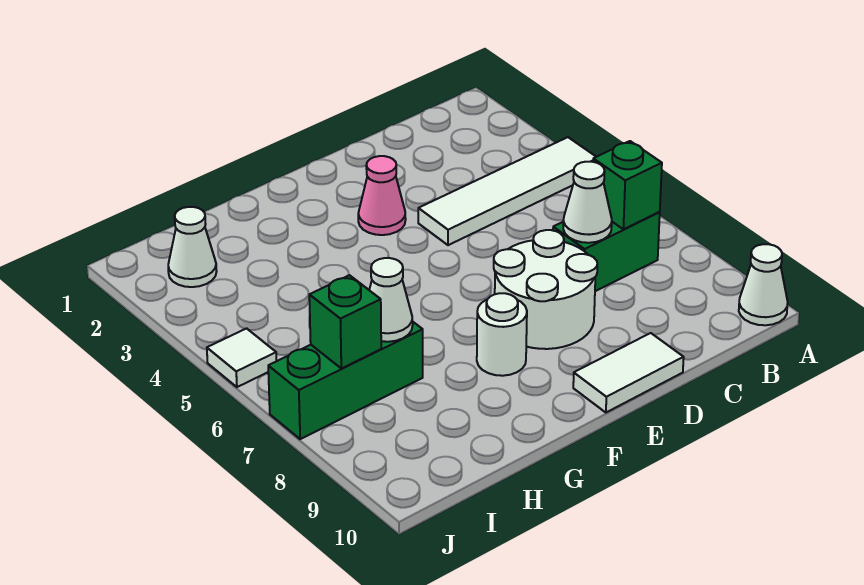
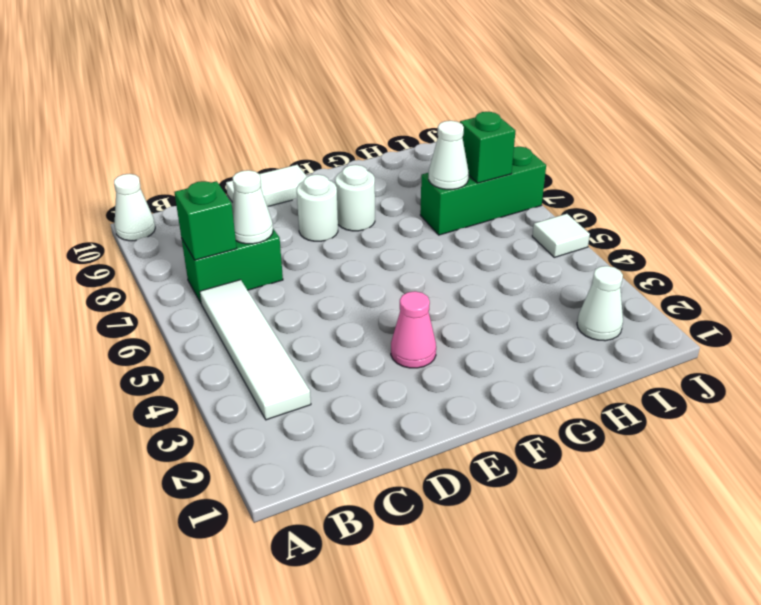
white tile A4:D4 level 1 -> white tile B3:B6 level 1
white round brick D7:E8 level 1 -> white round brick E8 level 1

